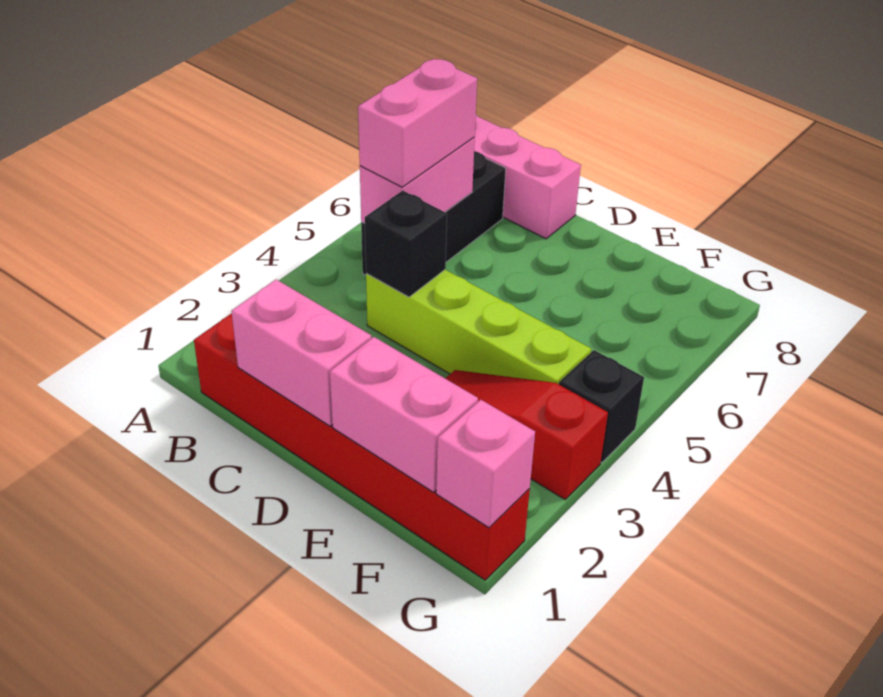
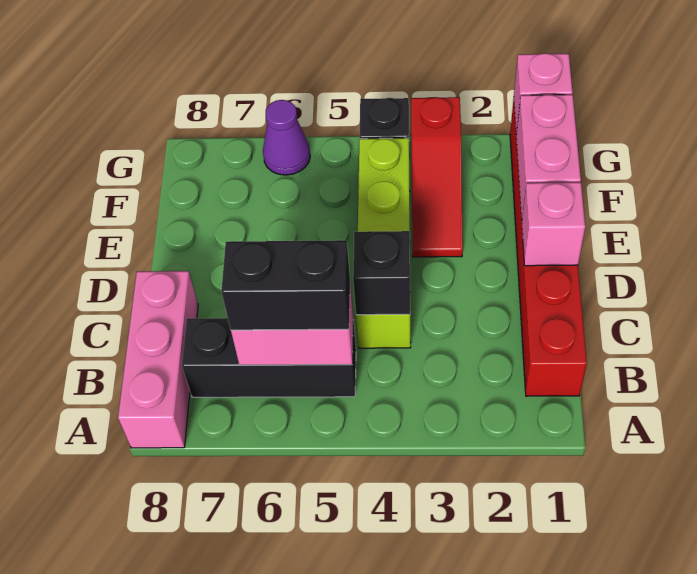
pink brick B5:B6 level 3 -> black brick B5:B6 level 3
pink brick C1:D1 level 2 -> pink brick D1 level 2
none -> purple cone G6 level 1

